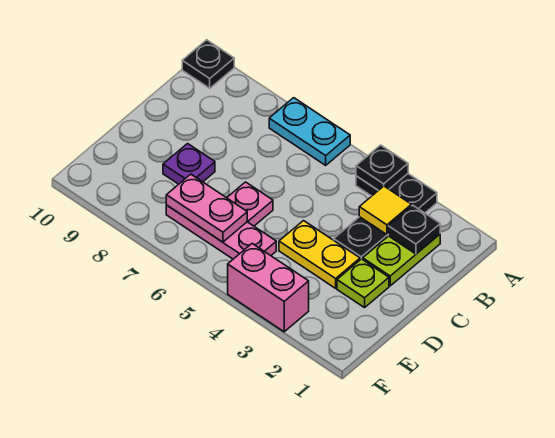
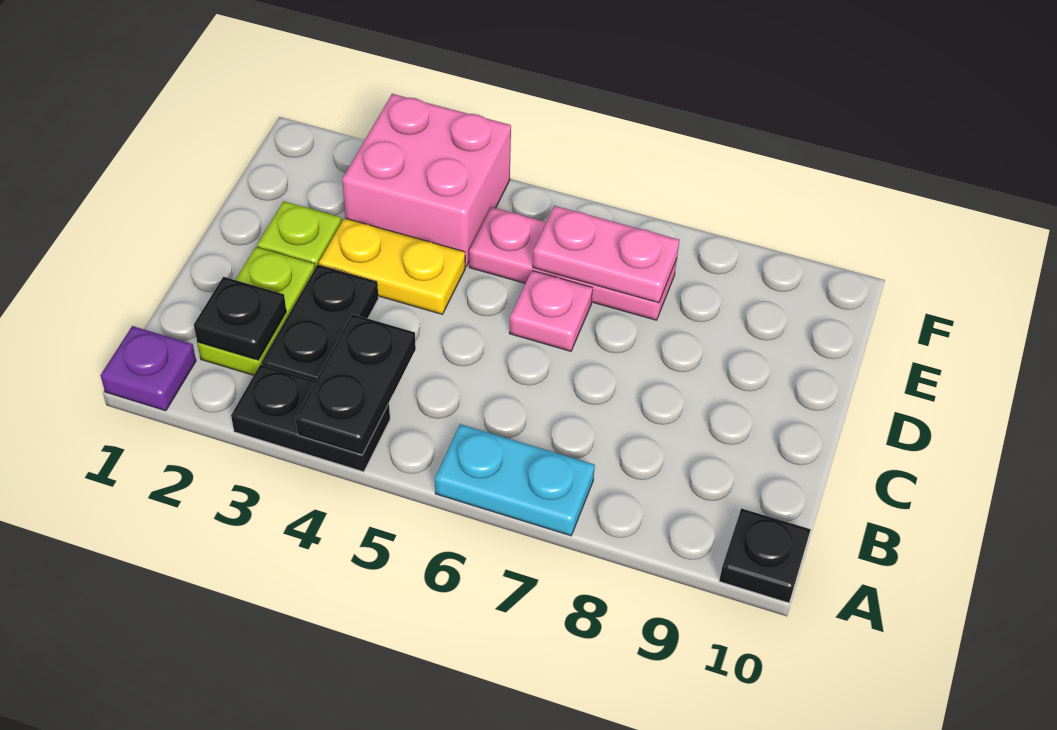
black plate A4 level 2 -> black plate A4:B4 level 2
yellow tile B3 level 2 -> none
purple plate D8 level 1 -> purple plate A1 level 1
pink brick F3:F4 level 1 -> pink brick E3:F4 level 1

